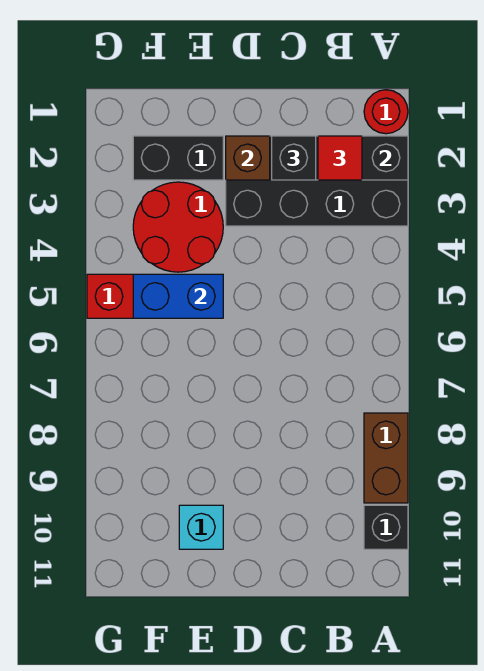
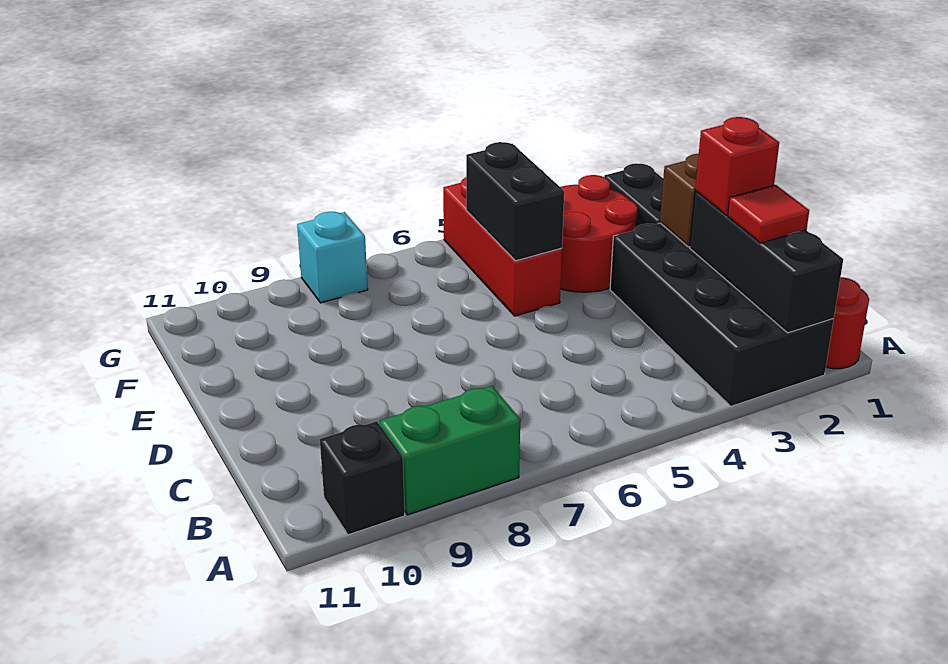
brown brick A8:A9 level 1 -> green brick A8:A9 level 1
black brick C2 level 3 -> red brick C2 level 3
blue brick E5:F5 level 2 -> black brick E5:F5 level 2
cyan brick E10 level 1 -> cyan brick G8 level 1

